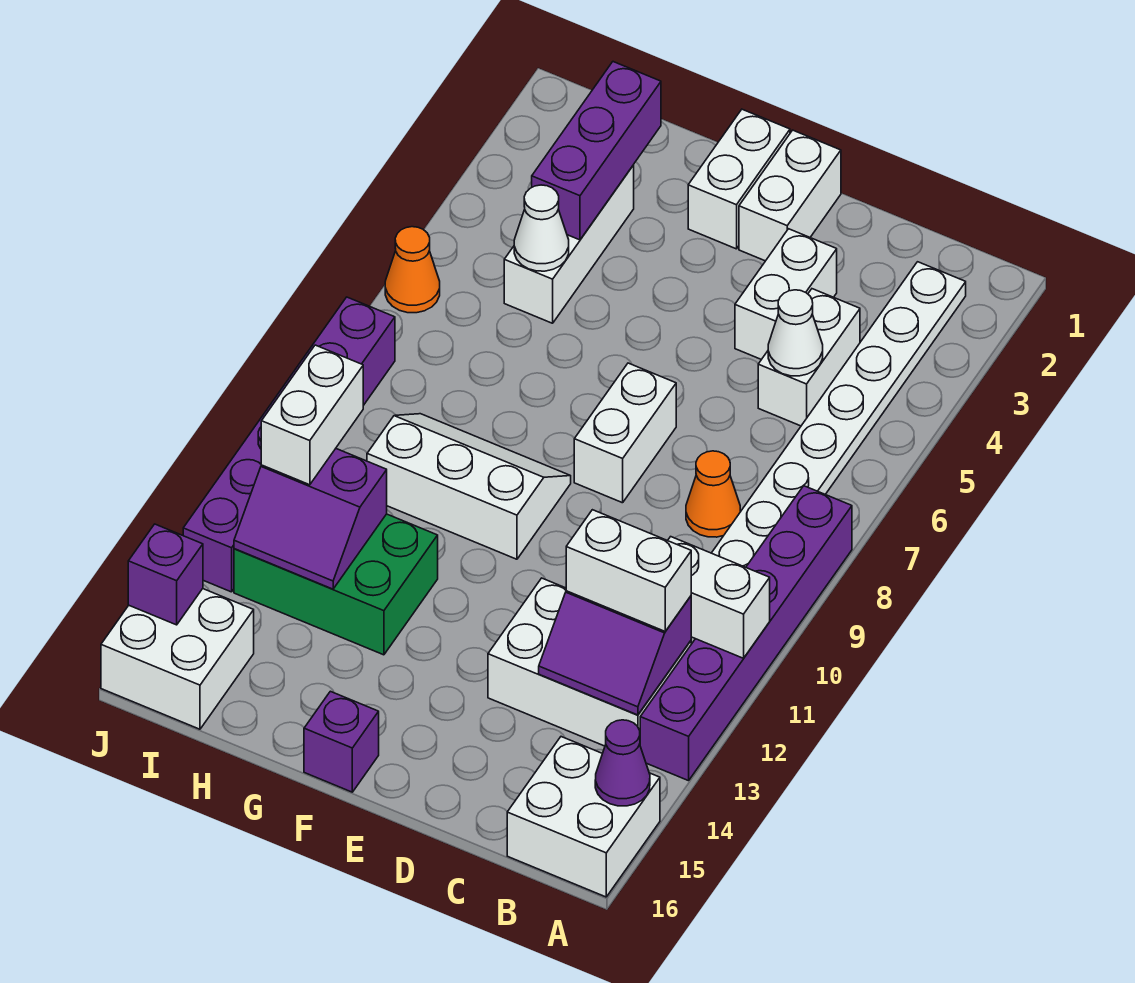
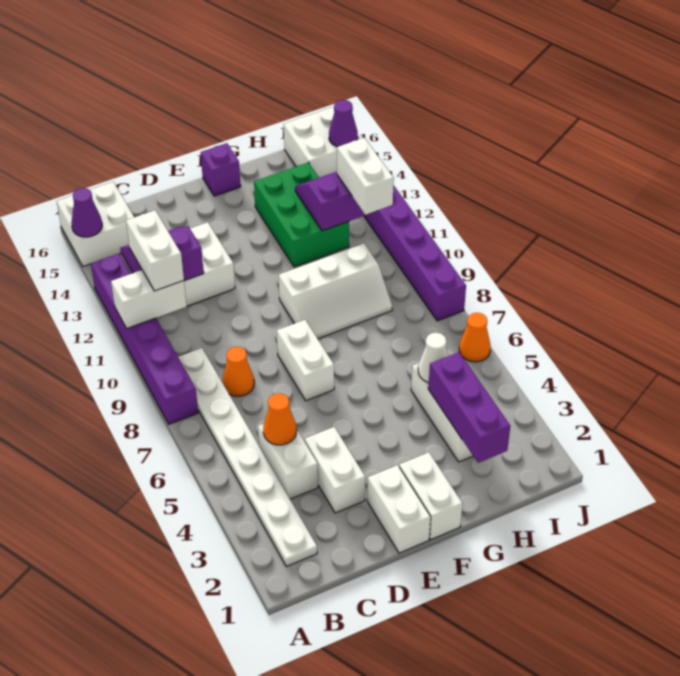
white brick B12:C12 level 3 -> white brick B11:B12 level 3
white cone C5 level 2 -> orange cone C5 level 2
green brick G12:I13 level 1 -> green brick G12:H14 level 1
purple brick J15 level 2 -> purple cone J15 level 2

